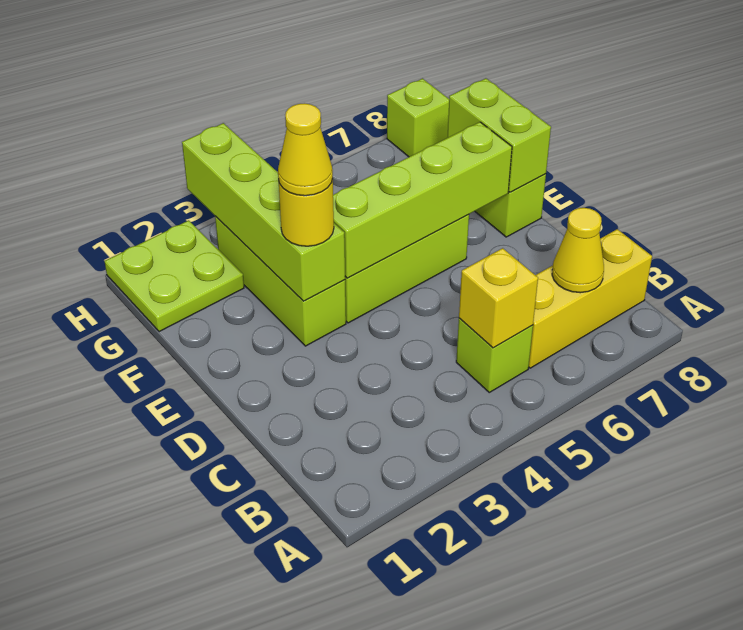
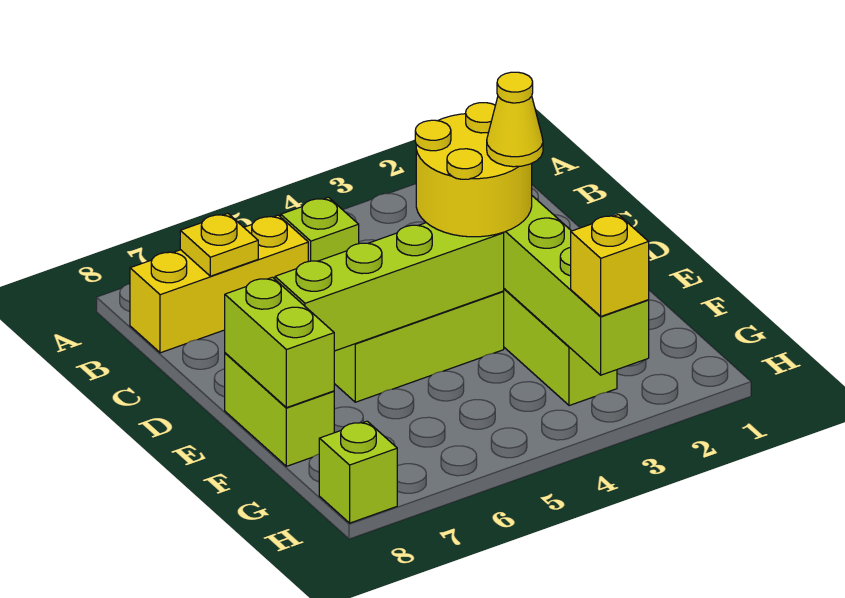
yellow brick B5 level 2 -> yellow brick H3 level 3
yellow cone B7 level 2 -> yellow plate B7 level 2
yellow round brick E3 level 3 -> yellow round brick D3:E4 level 3
lime plate G1:H2 level 1 -> none

